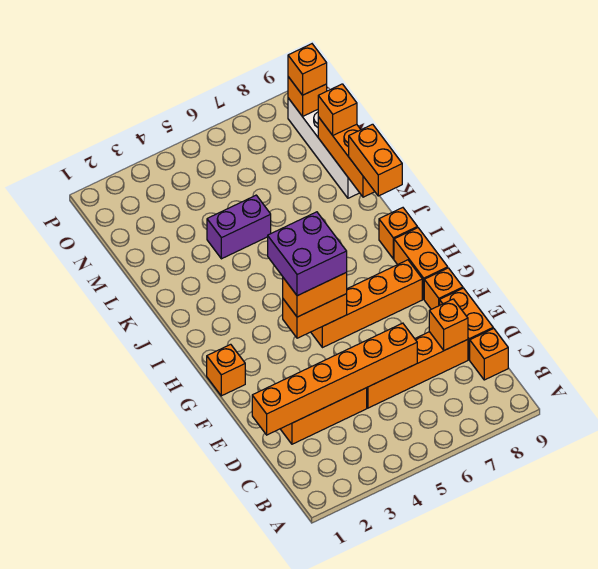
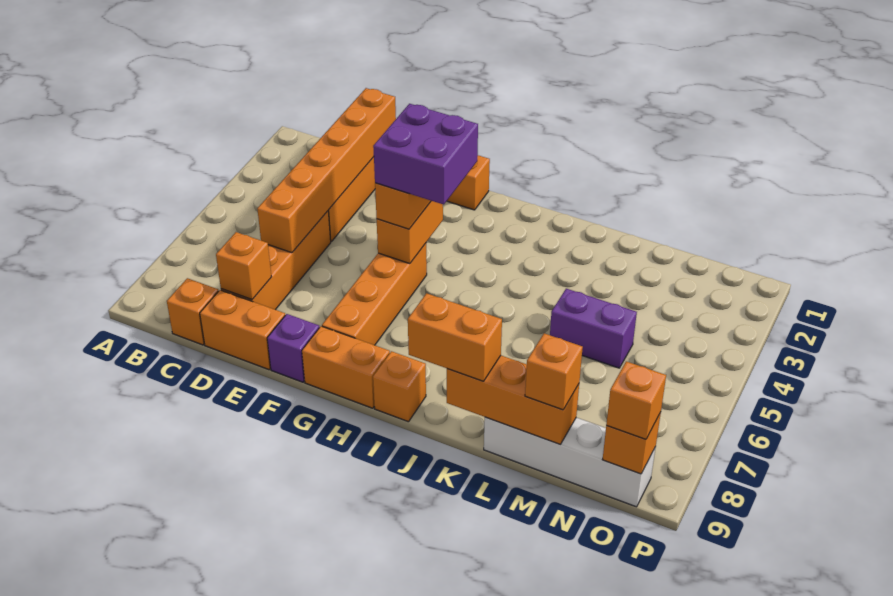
orange brick F9 level 1 -> purple brick F9 level 1
purple brick L4:L5 level 1 -> purple brick L5:M5 level 1

